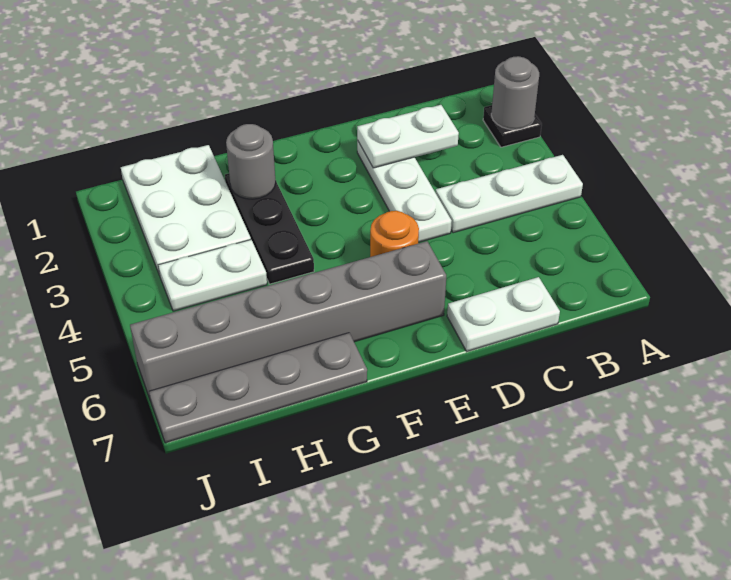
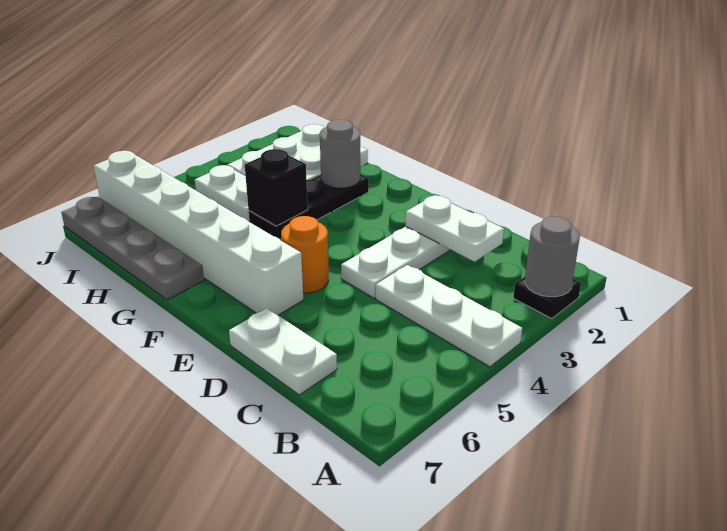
grey brick E6:J6 level 1 -> white brick E6:J6 level 1
none -> black brick G4 level 2

